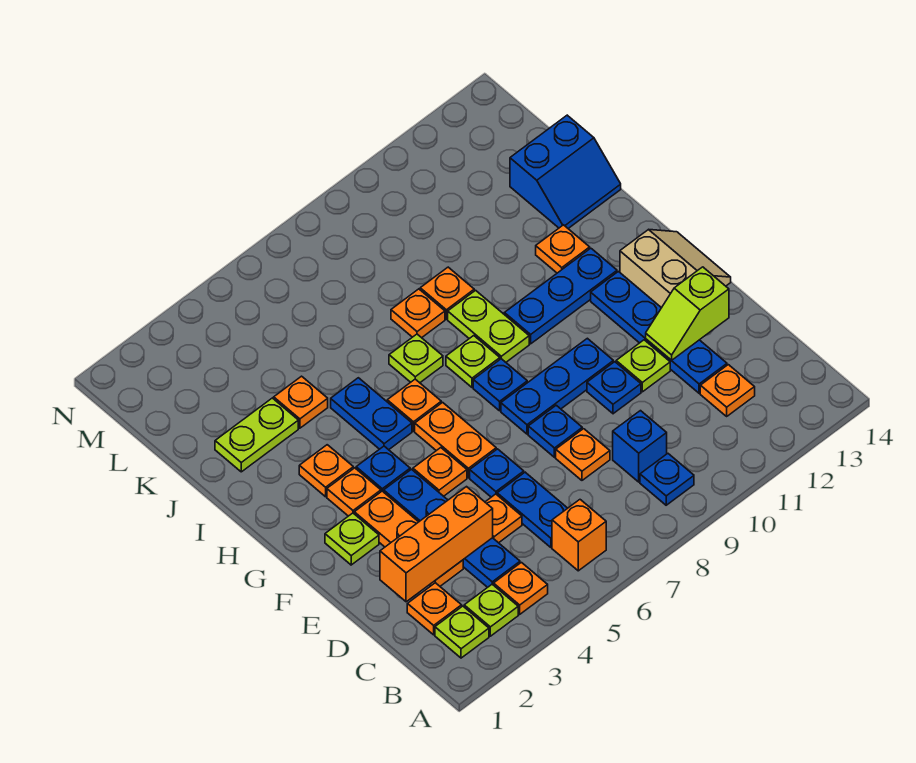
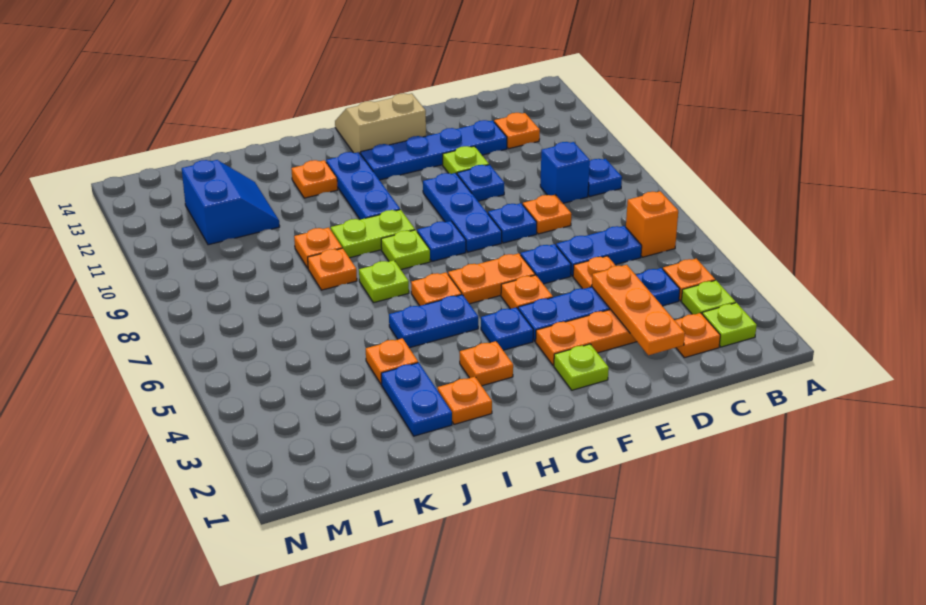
orange brick D2:D4 level 2 -> orange plate D2:D4 level 2
lime slope E12:E13 level 2 top 13 -> none
orange plate G3 level 1 -> orange plate I2 level 1
lime plate J2:J3 level 1 -> blue plate J2:J3 level 1
blue slope J13:K14 level 1 top K -> blue slope K11:L12 level 1 top L

